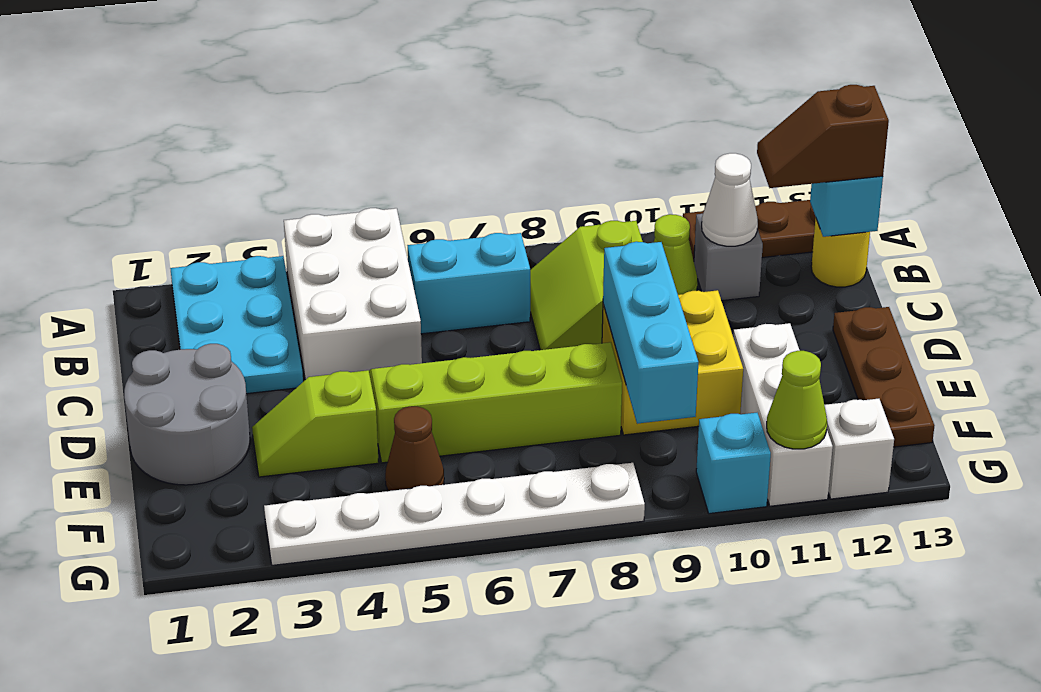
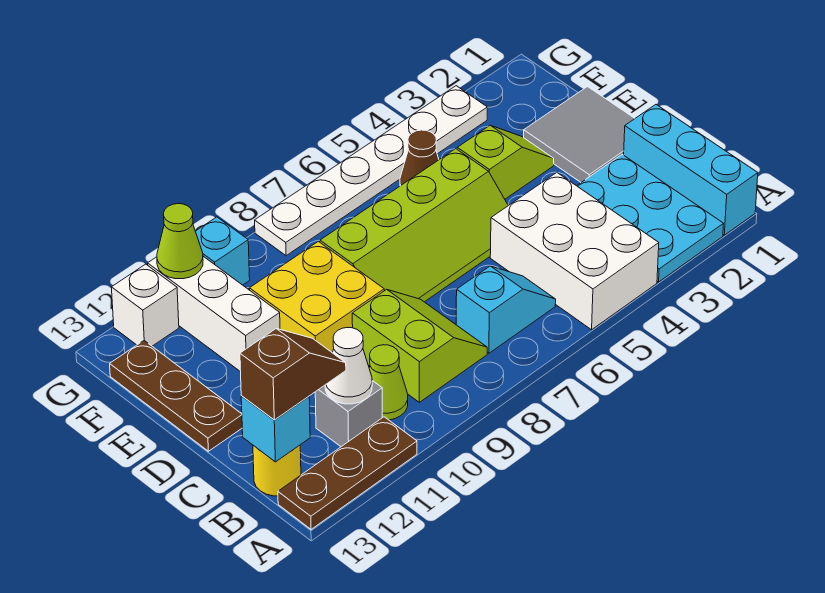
cyan brick B6:B7 level 1 -> cyan slope B6:B7 level 1 top 7
grey round brick D1:E2 level 1 -> grey tile D1:E2 level 1
cyan brick D9:F9 level 2 -> cyan brick A1:C1 level 1

